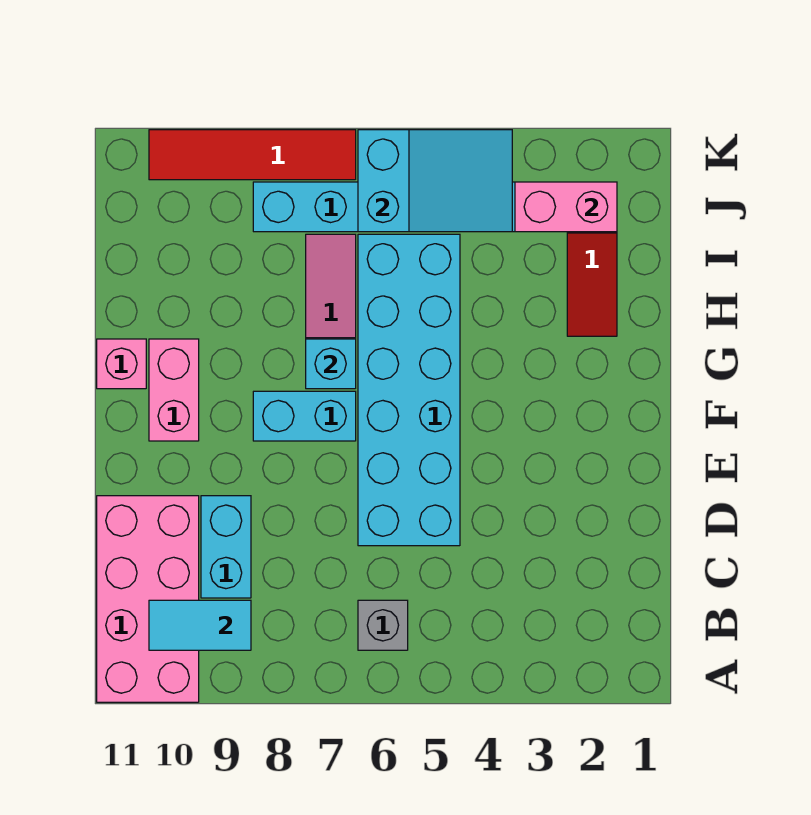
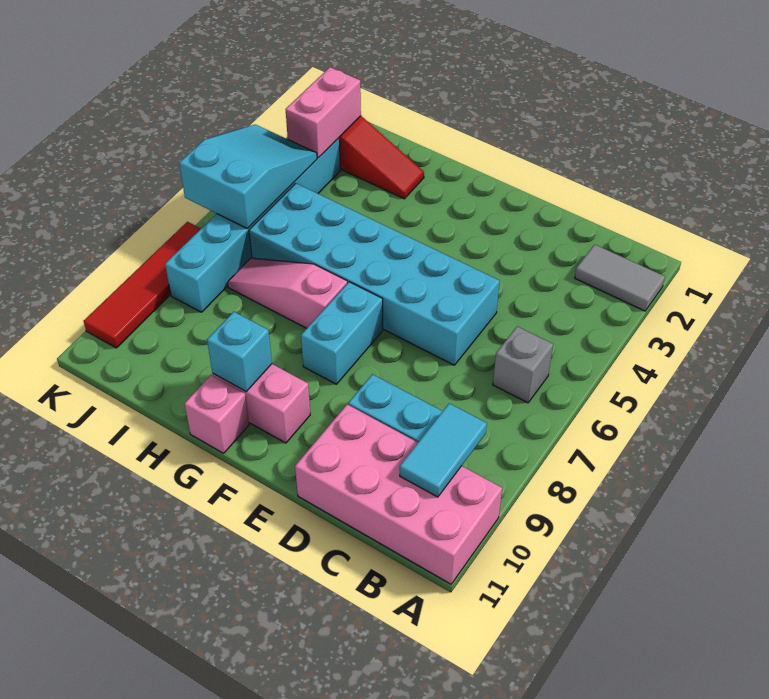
none -> grey tile A2:B2 level 1
cyan brick G7 level 2 -> cyan brick G10 level 2

